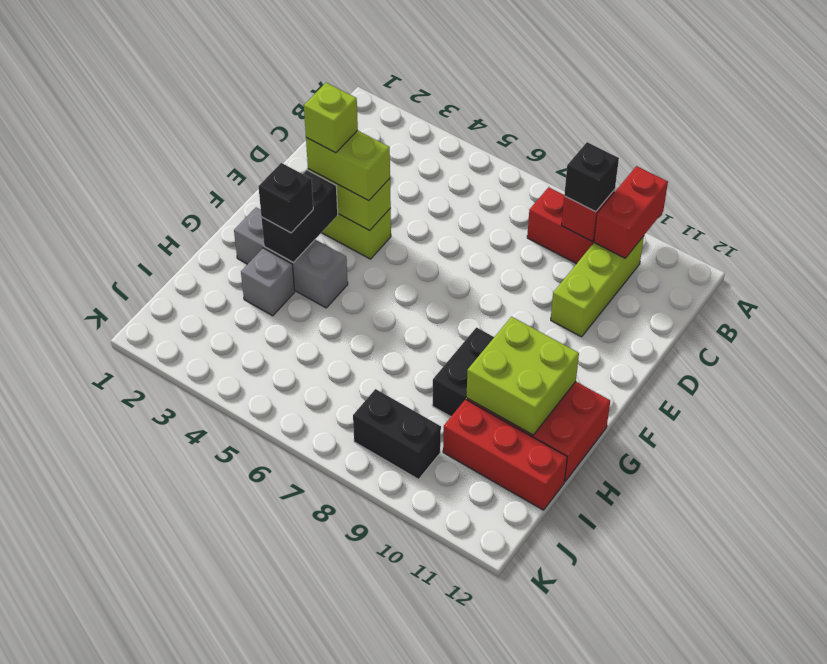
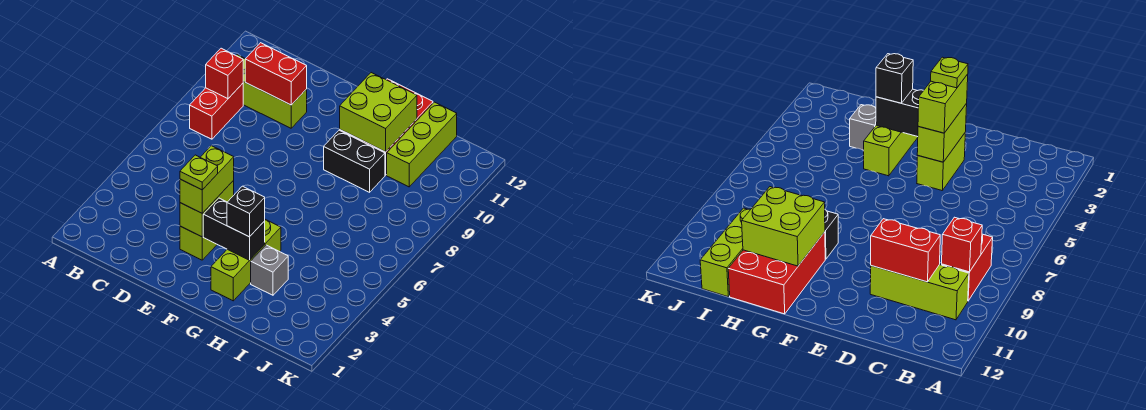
red brick A10:B10 level 2 -> red brick C10:D10 level 2
black brick B9 level 3 -> none
lime brick E3 level 4 -> lime plate E3 level 4
grey brick G2:G4 level 1 -> lime brick G2:G4 level 1
red brick I10:I12 level 1 -> lime brick I10:I12 level 1
black brick J8:J9 level 1 -> none

